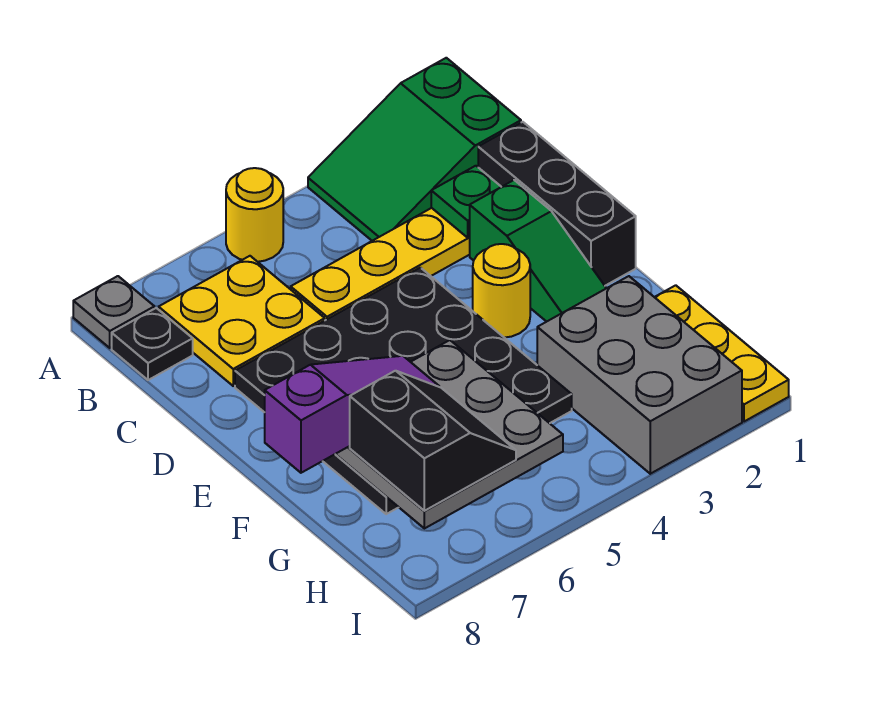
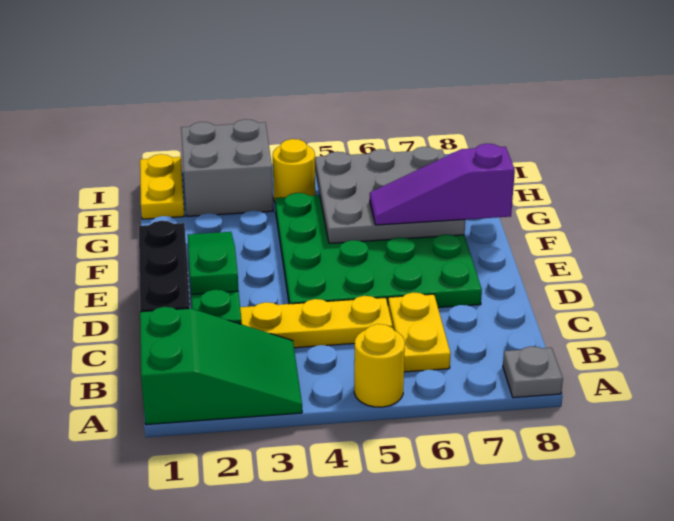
yellow plate B6:C7 level 1 -> yellow plate B6:C6 level 1
black plate B8 level 1 -> none
black plate D4:G7 level 1 -> green plate D4:G7 level 1
yellow round brick E3 level 1 -> yellow round brick H4 level 1
yellow plate G1:I1 level 1 -> yellow plate H1:I1 level 1
grey brick G2:I3 level 1 -> grey brick H2:I3 level 1
black slope G6:H7 level 3 top 7 -> none

